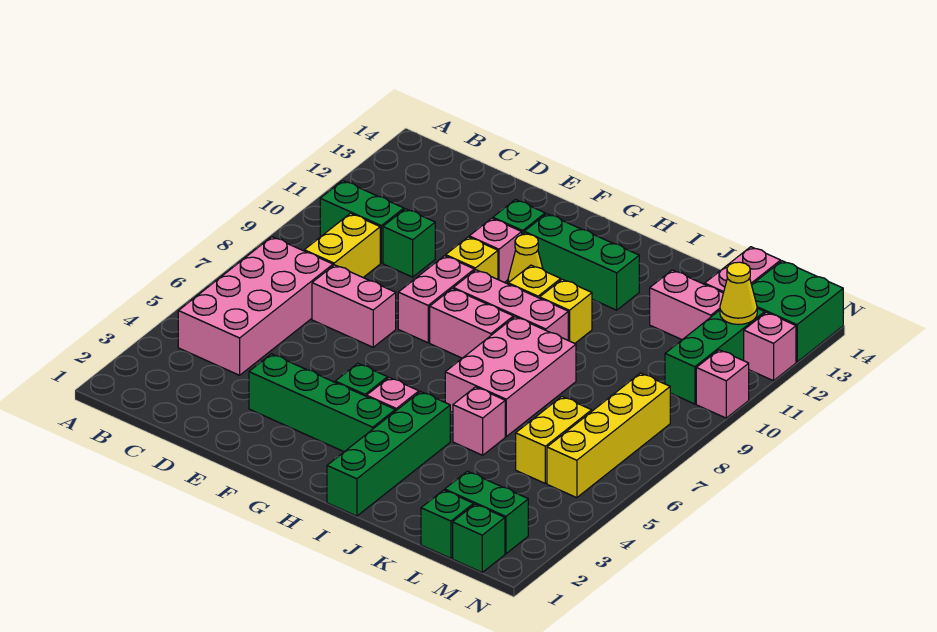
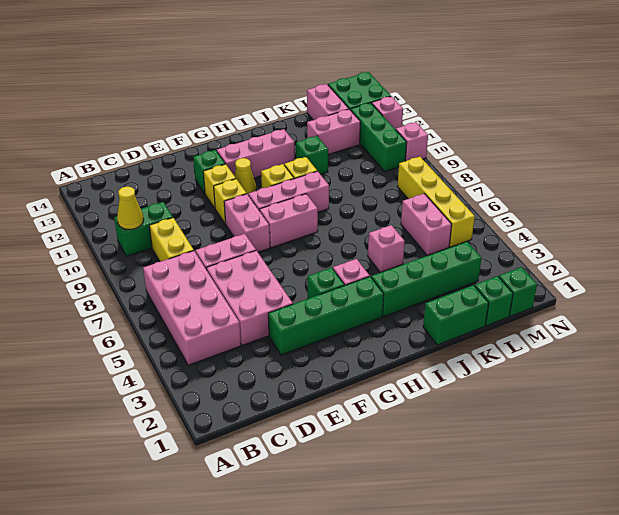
green brick D10 level 1 -> green brick J11 level 1
pink brick F11 level 1 -> yellow brick F11 level 1
green brick G12:I12 level 1 -> pink brick G12:I12 level 1
green brick I1:I4 level 1 -> green brick I3:L3 level 1
pink brick I6:J8 level 1 -> pink brick D4:E6 level 1
green brick L2:M2 level 1 -> green brick J1:K1 level 1
yellow brick L5:L6 level 1 -> pink brick L5:L6 level 1
yellow cone M12 level 2 -> yellow cone B10 level 2

